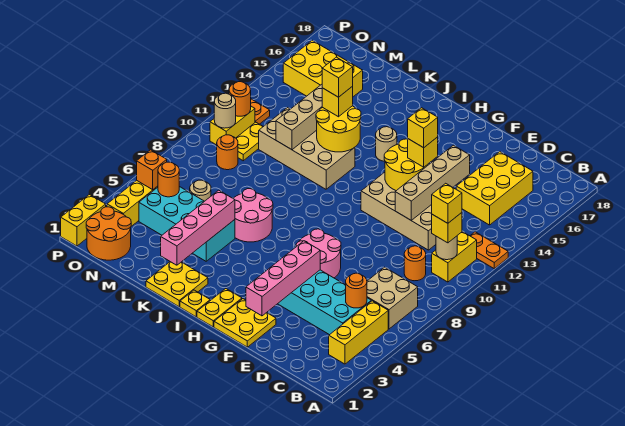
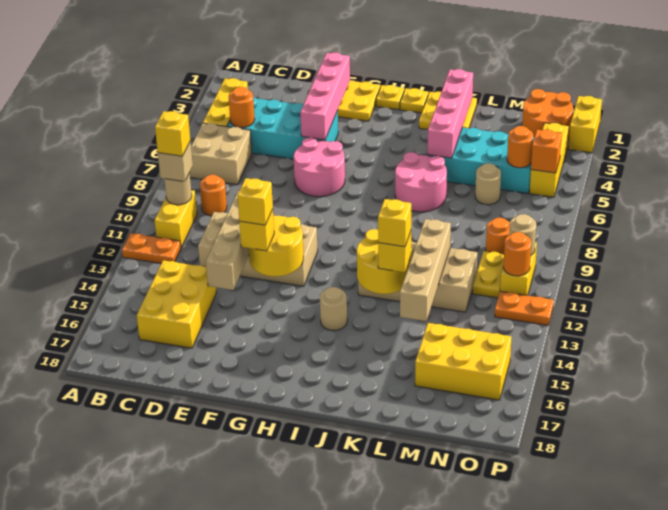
yellow brick B10 level 3 -> tan brick B10 level 3
yellow plate H1:H2 level 1 -> yellow plate H1 level 1

